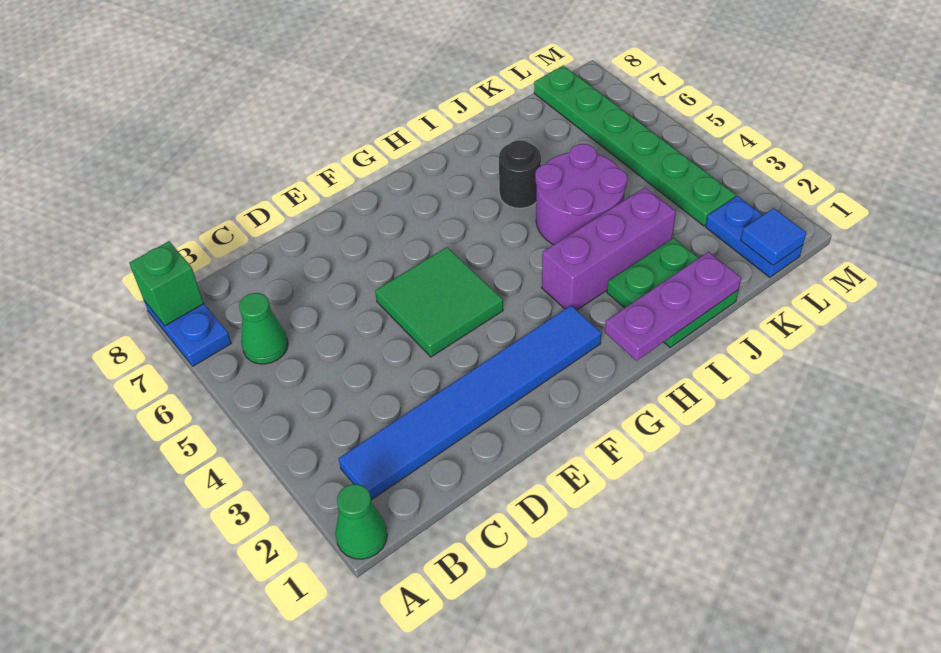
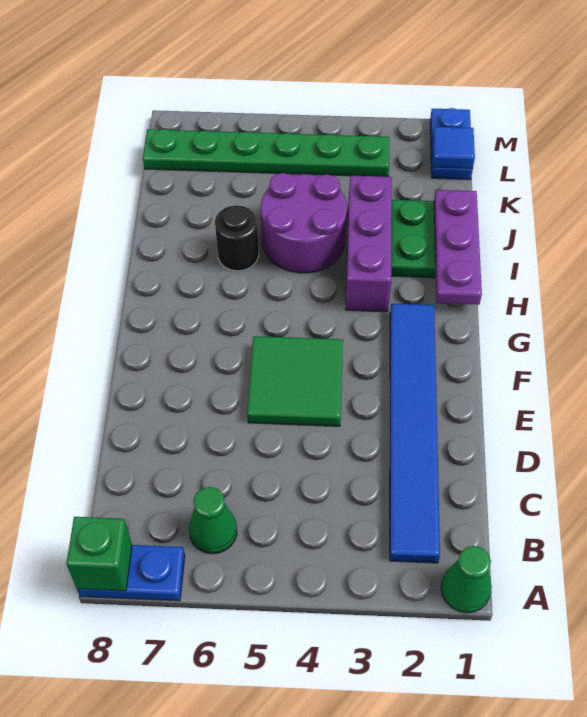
blue plate L1:L2 level 1 -> blue plate L1:M1 level 1

